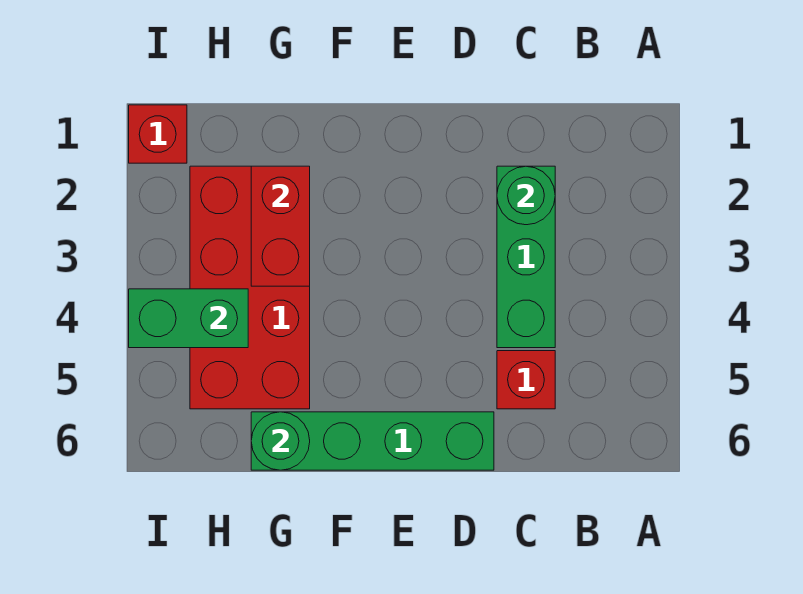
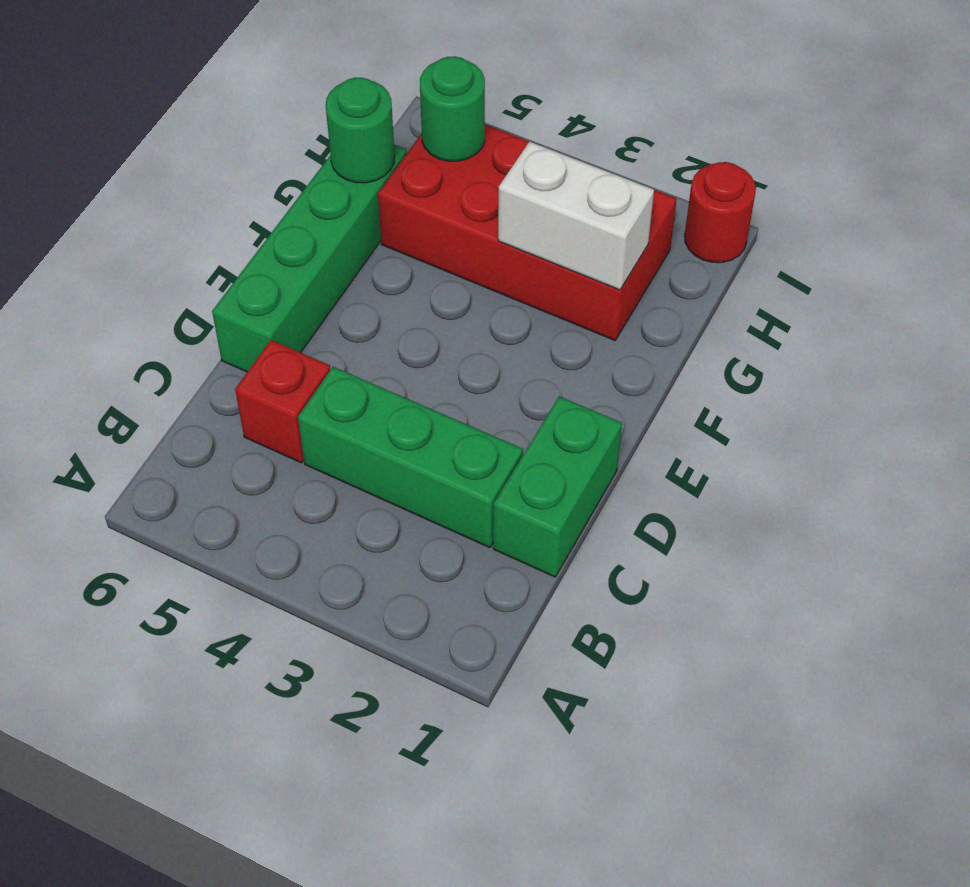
green round brick C2 level 2 -> green round brick H5 level 2
red brick G2:G3 level 2 -> white brick G2:G3 level 2
green brick H4:I4 level 2 -> green brick C1:D1 level 1
red brick I1 level 1 -> red round brick I1 level 1

